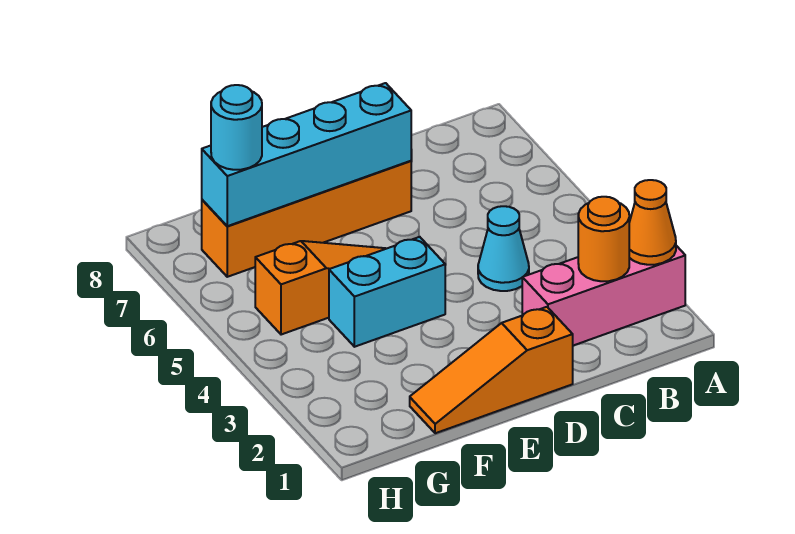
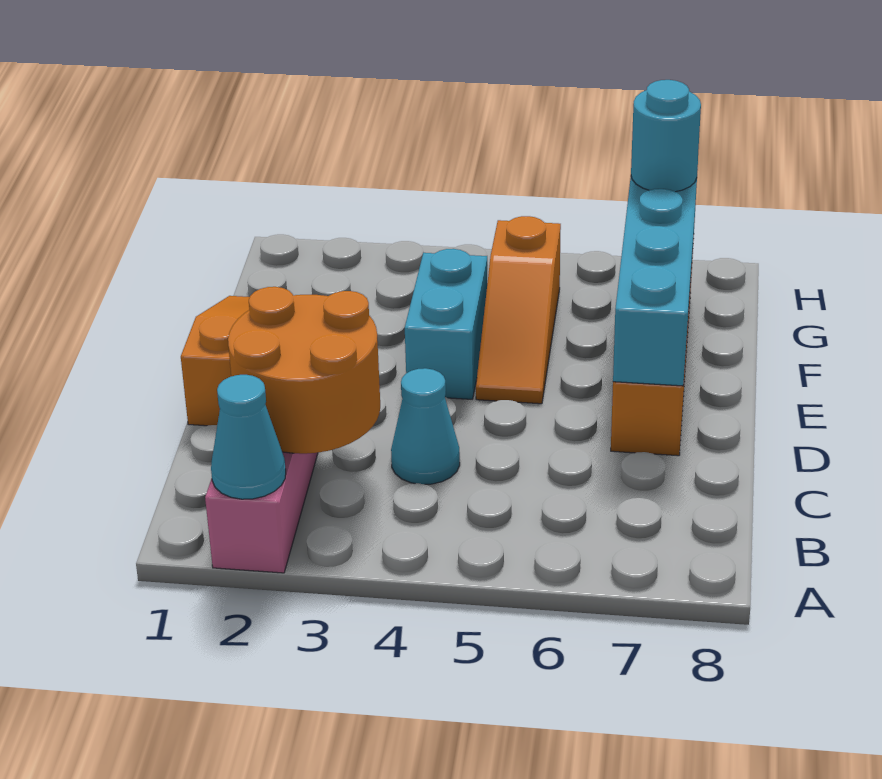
orange cone A2 level 2 -> cyan cone A2 level 2
orange round brick B2 level 2 -> orange round brick B2:C3 level 2

